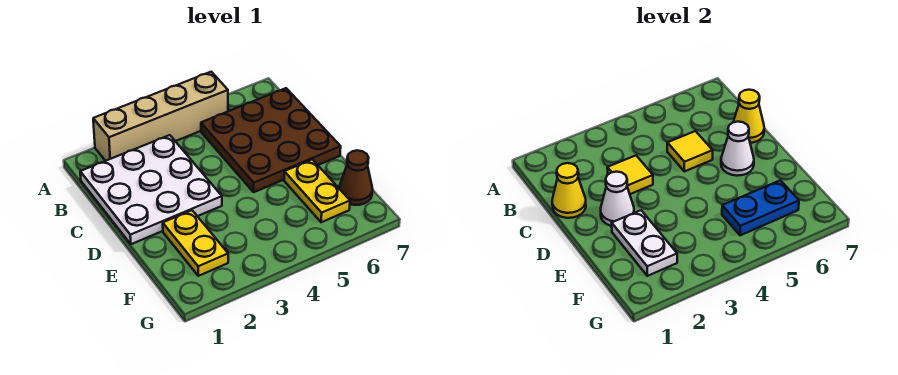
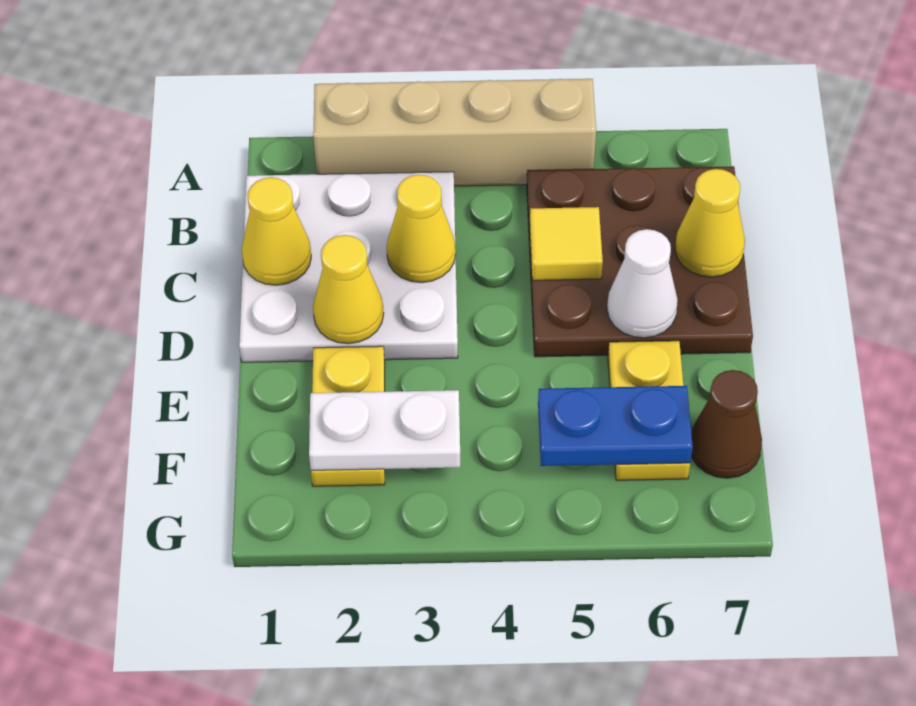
yellow tile C3 level 2 -> yellow cone C3 level 2
white cone D2 level 2 -> yellow cone D2 level 2
white plate E2:F2 level 2 -> white plate F2:F3 level 2

